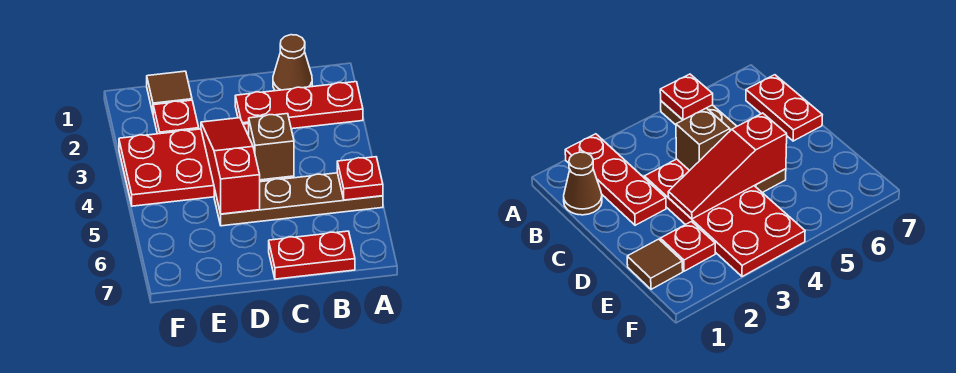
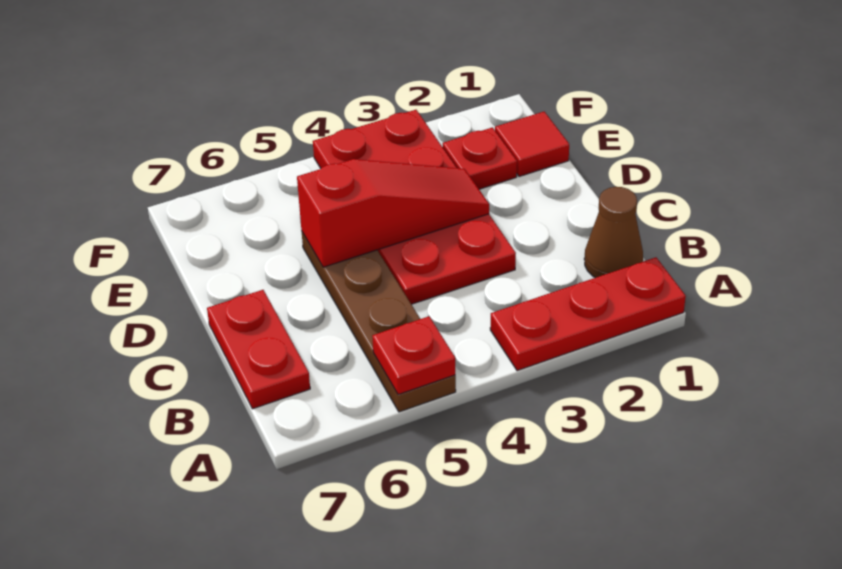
red plate A2:C2 level 1 -> red plate A1:A3 level 1
brown brick C4 level 2 -> none
brown tile E1 level 1 -> red tile E1 level 1

